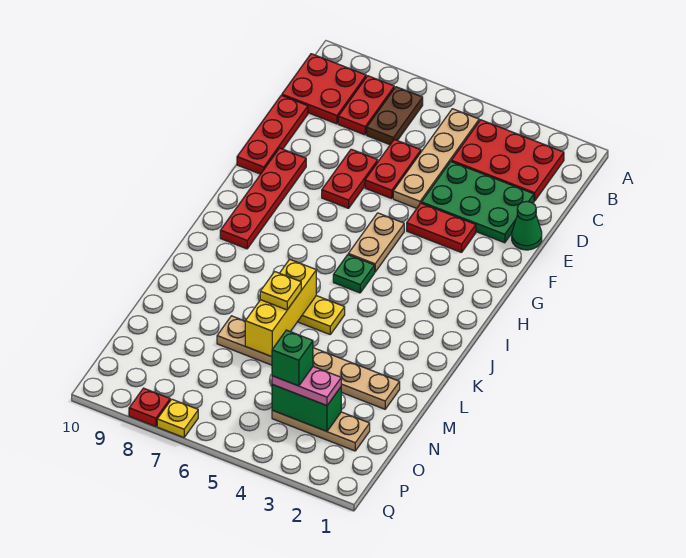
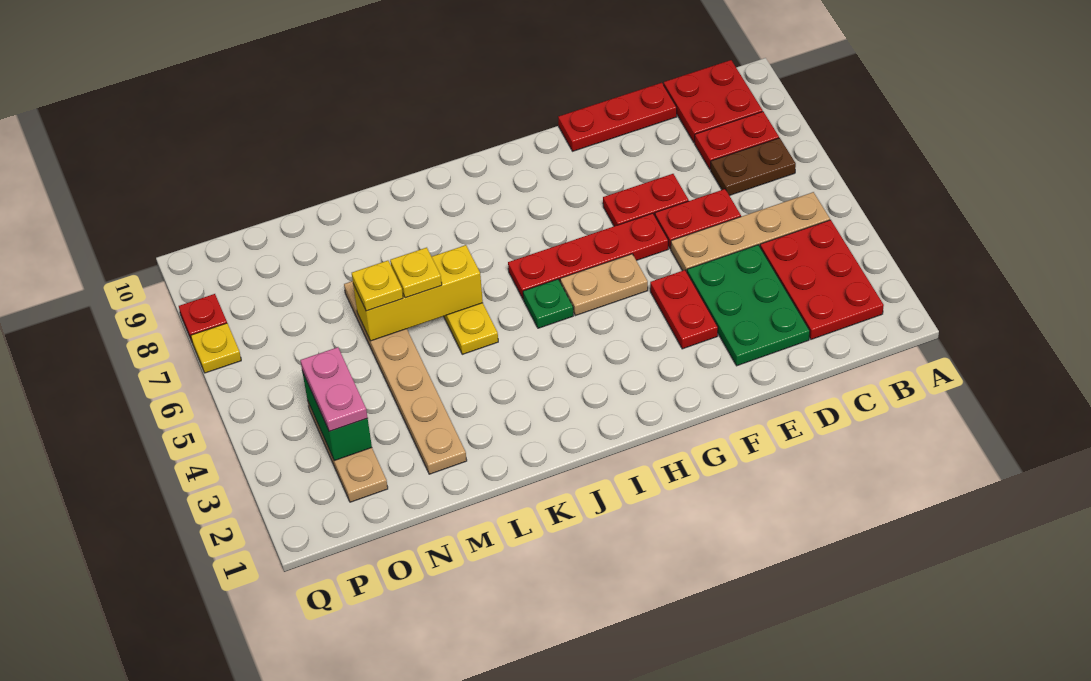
green cone E1 level 1 -> none
red plate F9:I9 level 1 -> red plate F6:I6 level 1
none -> yellow plate M6 level 3
green brick O4 level 4 -> none

